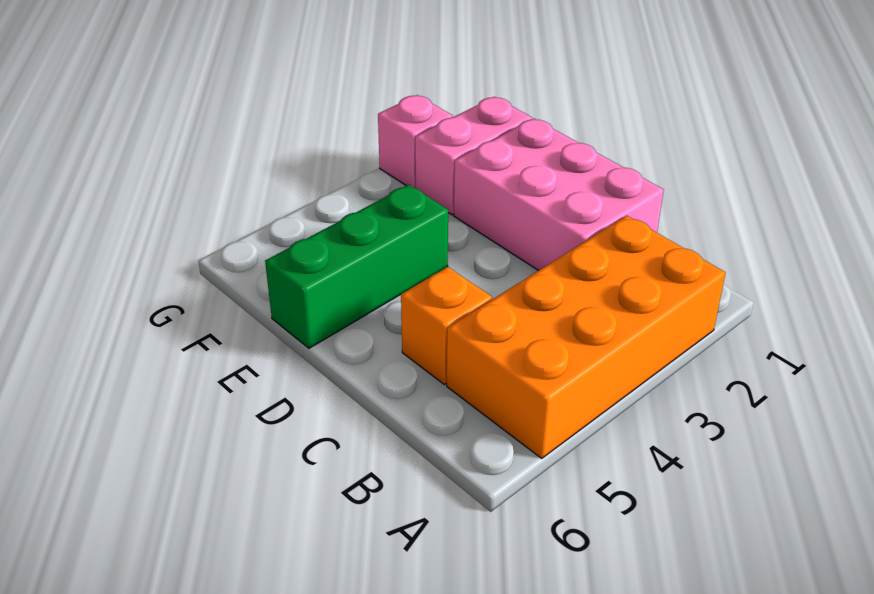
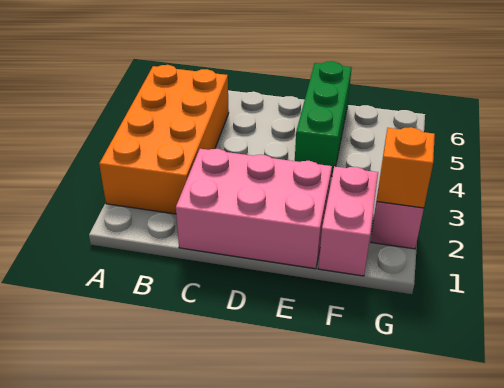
orange brick C5 level 1 -> orange brick G2 level 2

